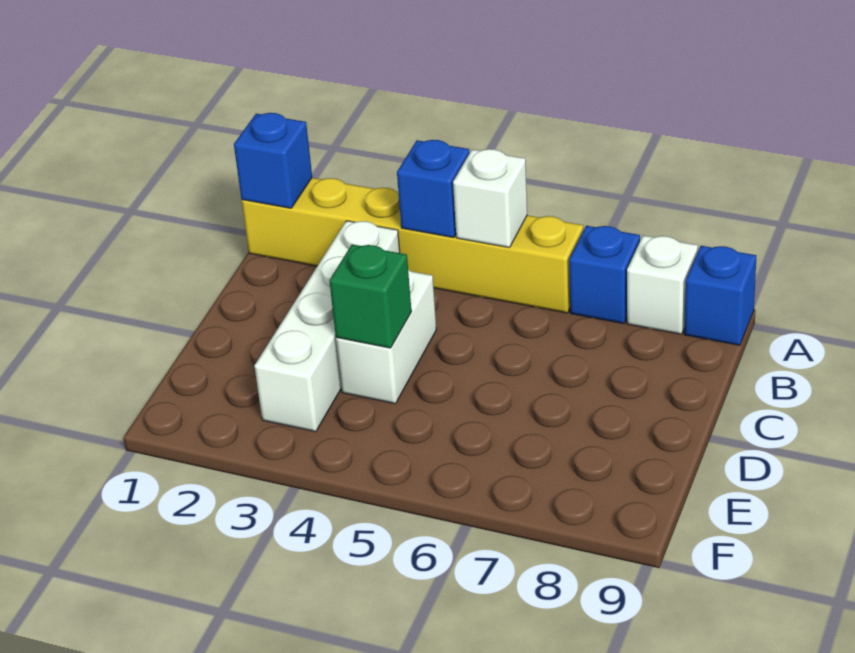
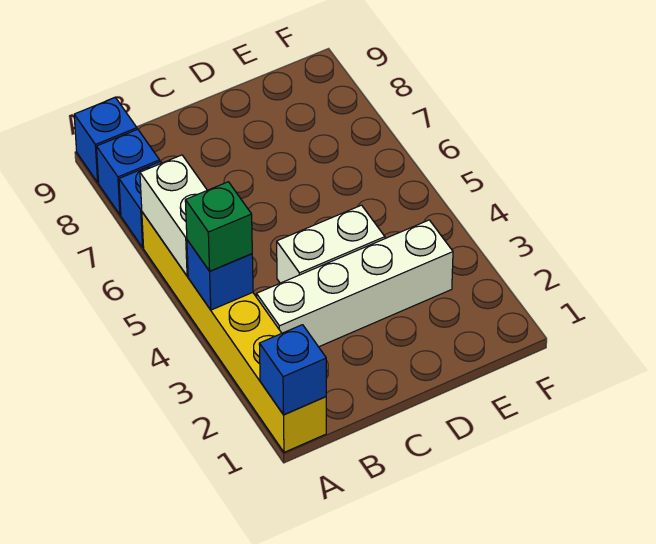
white brick A5 level 2 -> white brick A5:A6 level 2
white brick A8 level 1 -> blue brick A8 level 1
green brick D4 level 2 -> green brick A4 level 3

